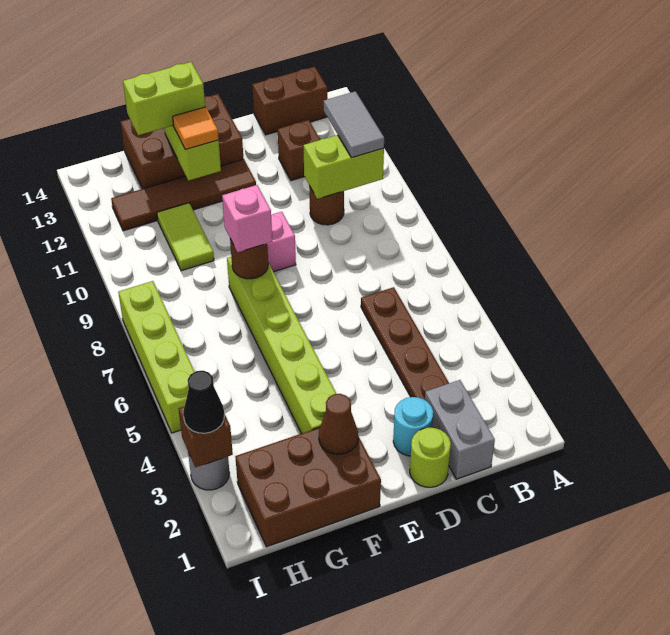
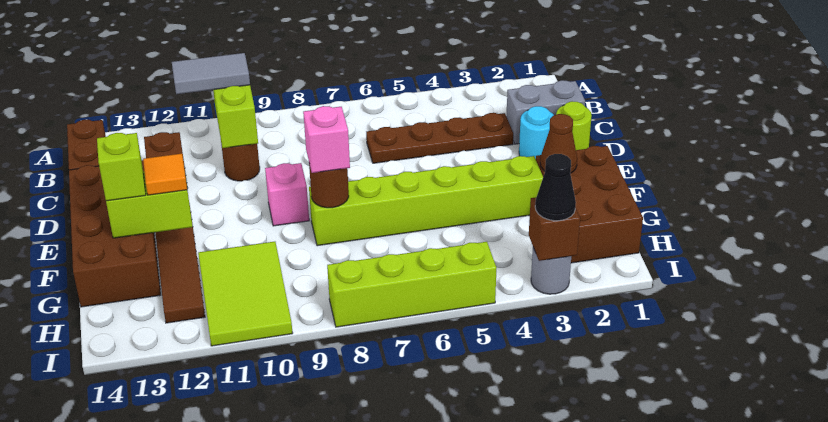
brown brick E13:G14 level 1 -> brown brick D13:G14 level 1
lime brick F13:G13 level 3 -> lime brick F13 level 3
lime tile G10:G11 level 1 -> lime tile G10:I11 level 1

